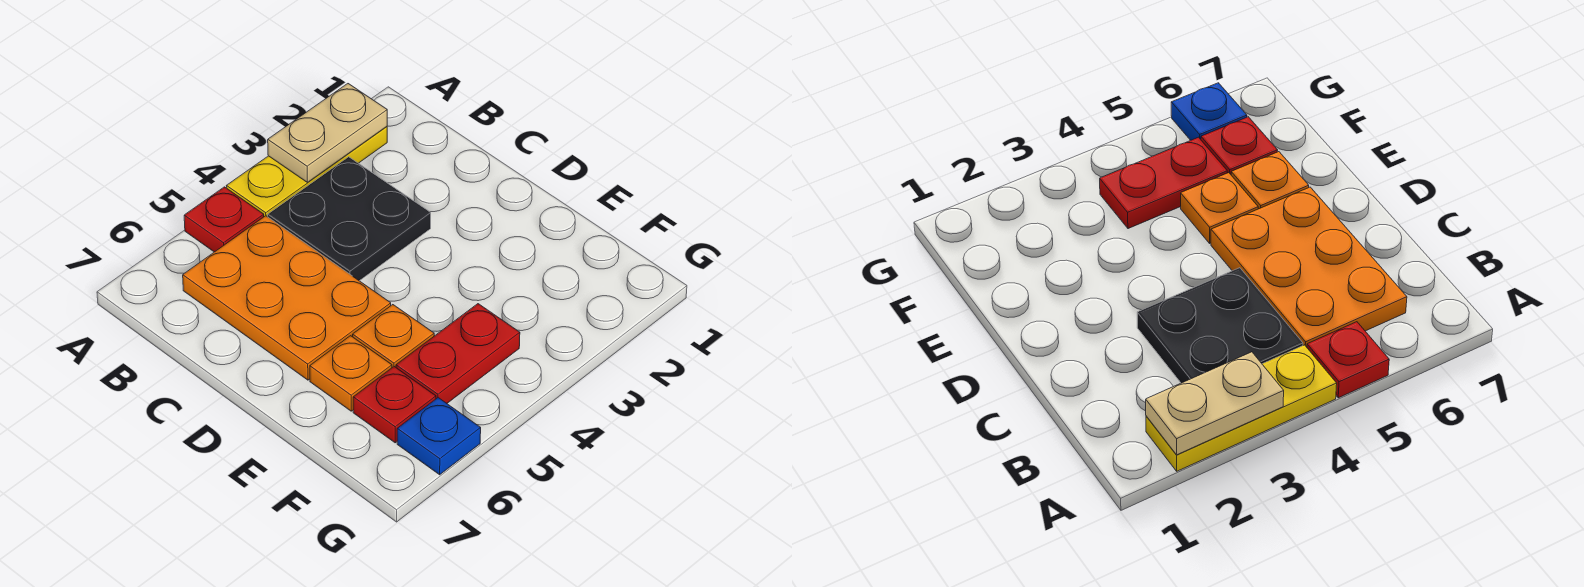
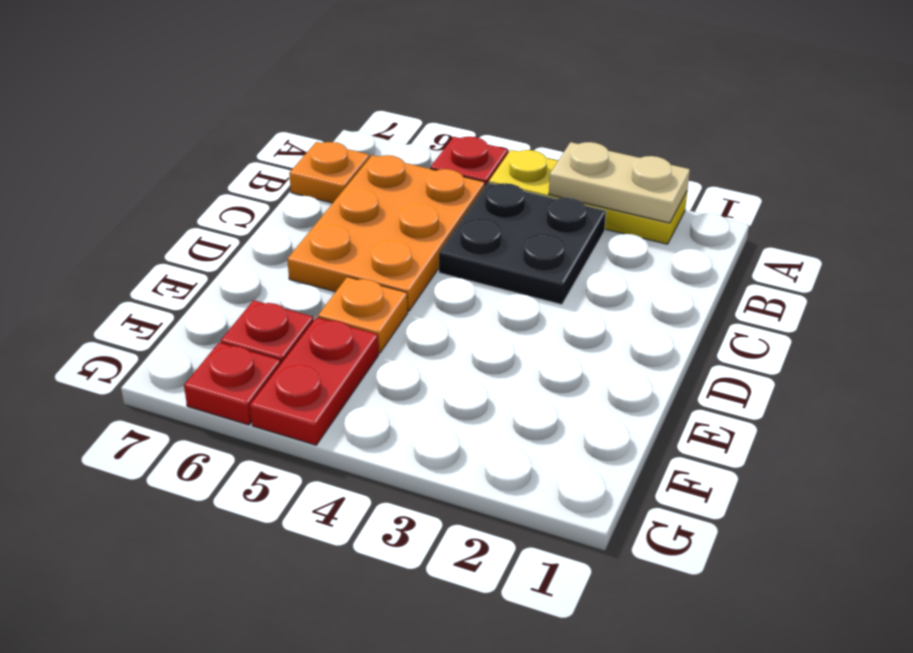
orange plate E6 level 1 -> orange plate B7 level 1
red plate F4:F5 level 1 -> red plate F5:G5 level 1
blue plate G6 level 1 -> red plate G6 level 1

